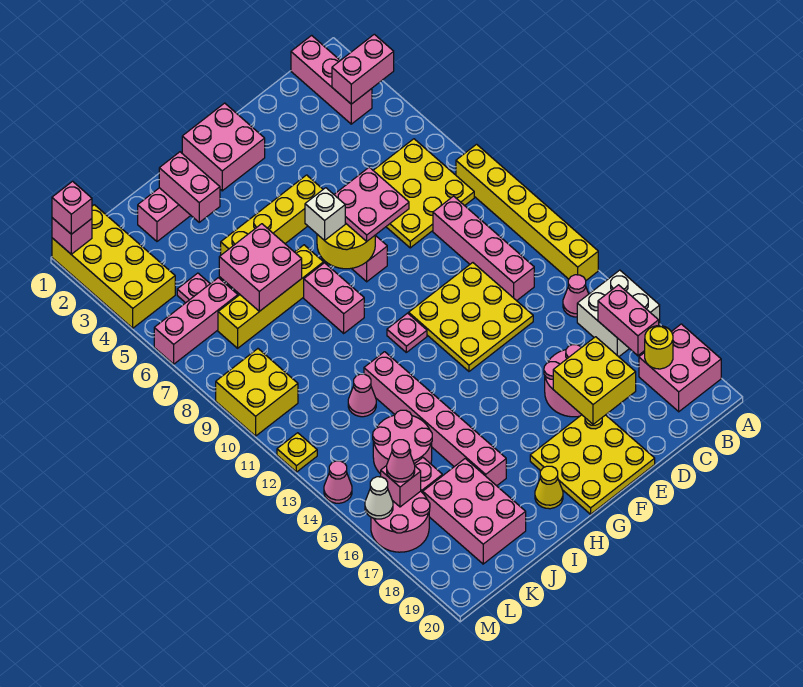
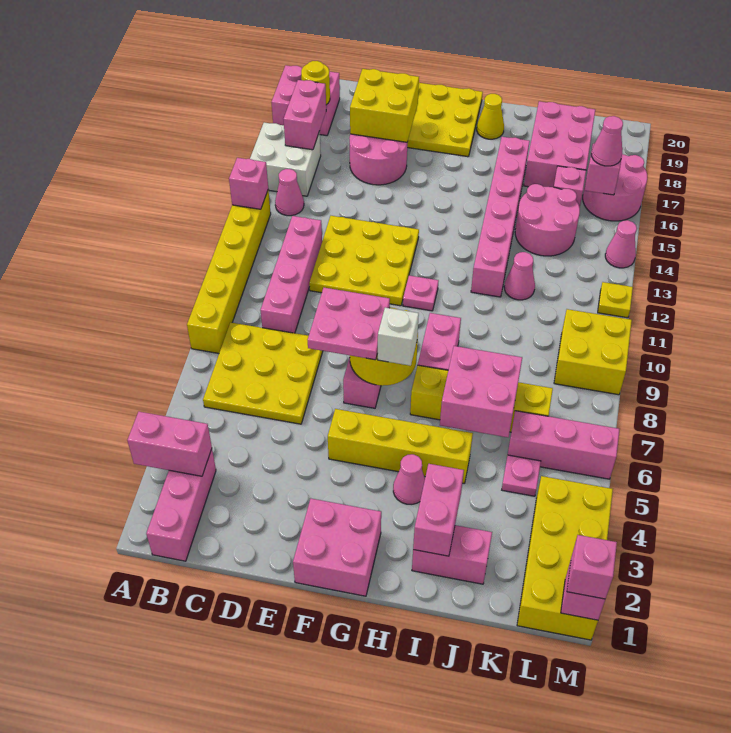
none -> pink brick A13 level 2
none -> pink cone H4 level 1
white cone M16 level 2 -> none

